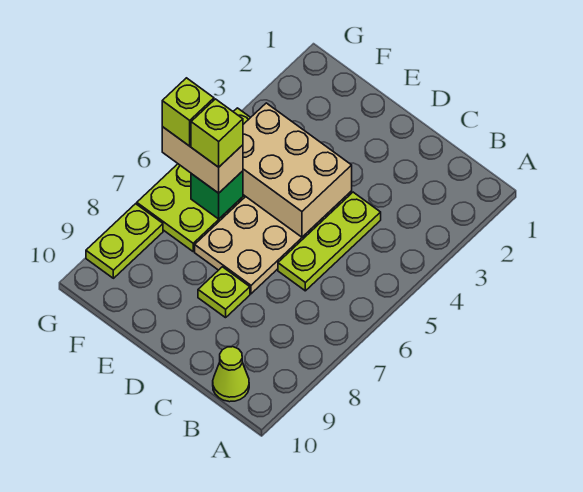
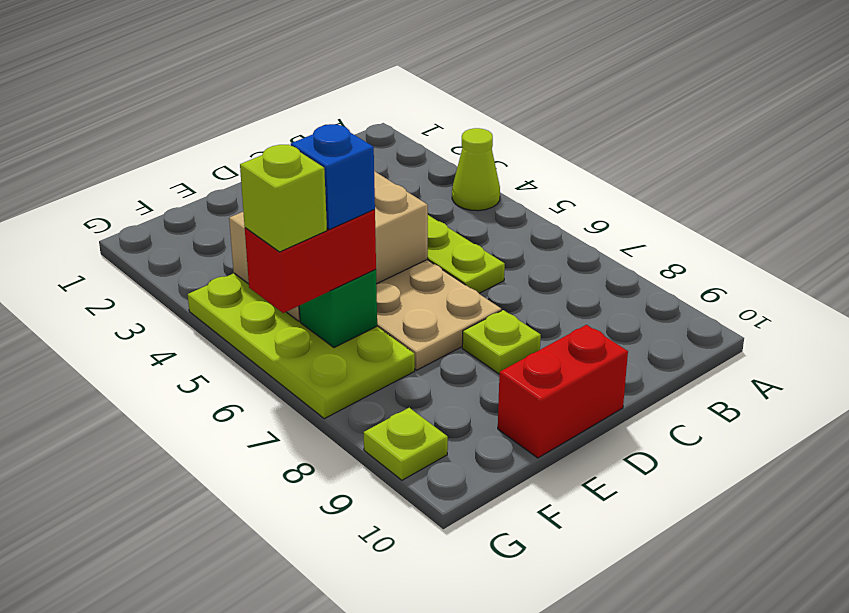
lime cone B10 level 1 -> lime cone A4 level 1
none -> red brick D10:E10 level 1
tan brick F6:G6 level 3 -> red brick F6:G6 level 3
lime brick F6 level 4 -> blue brick F6 level 4
lime plate G8:G9 level 1 -> lime plate G9 level 1

